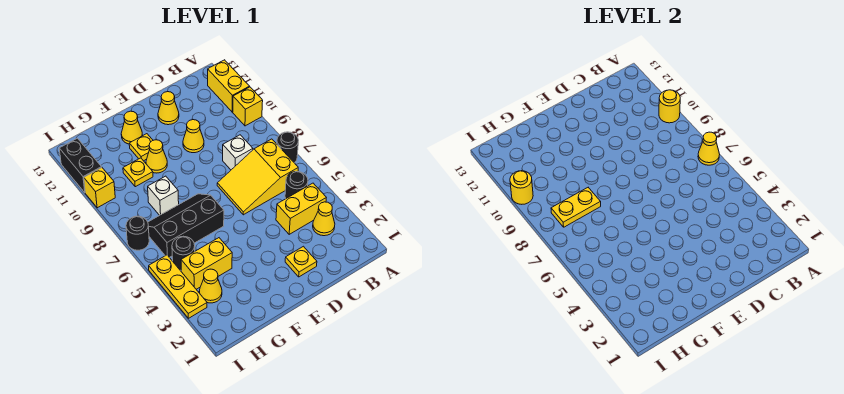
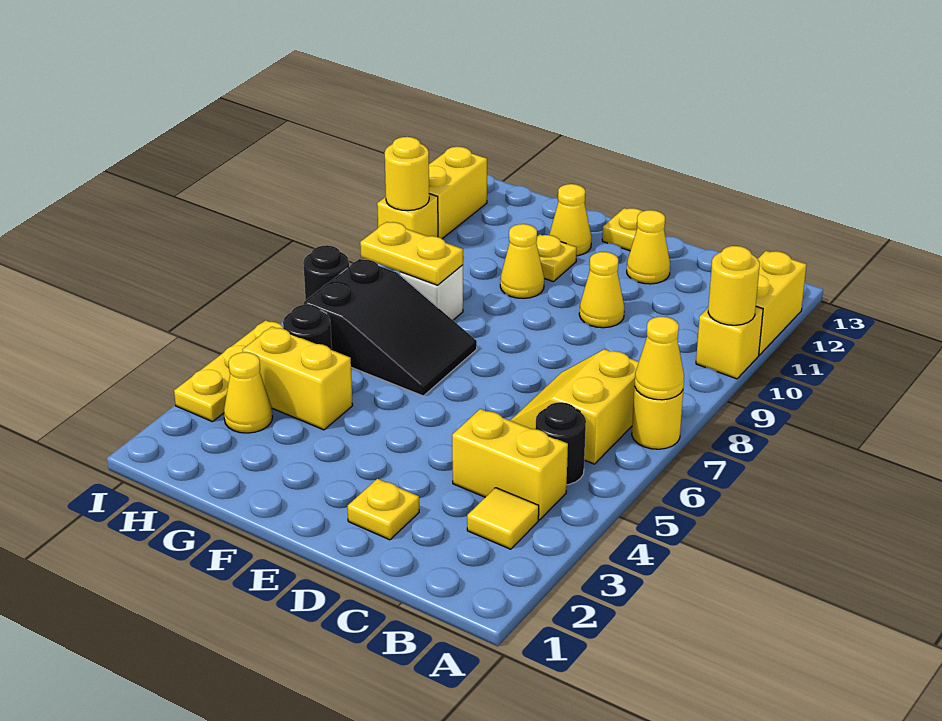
black round brick A7 level 1 -> yellow round brick A7 level 1
yellow cone B3 level 1 -> yellow tile B3 level 1
yellow slope B6:D7 level 1 top B -> yellow slope B6:C7 level 1 top B
white brick C8 level 1 -> none
black slope F6:H7 level 1 top 6 -> black slope F6:H7 level 1 top H
yellow plate G10 level 1 -> yellow plate E13 level 1
black brick I11:I12 level 1 -> yellow brick I11:I12 level 1

